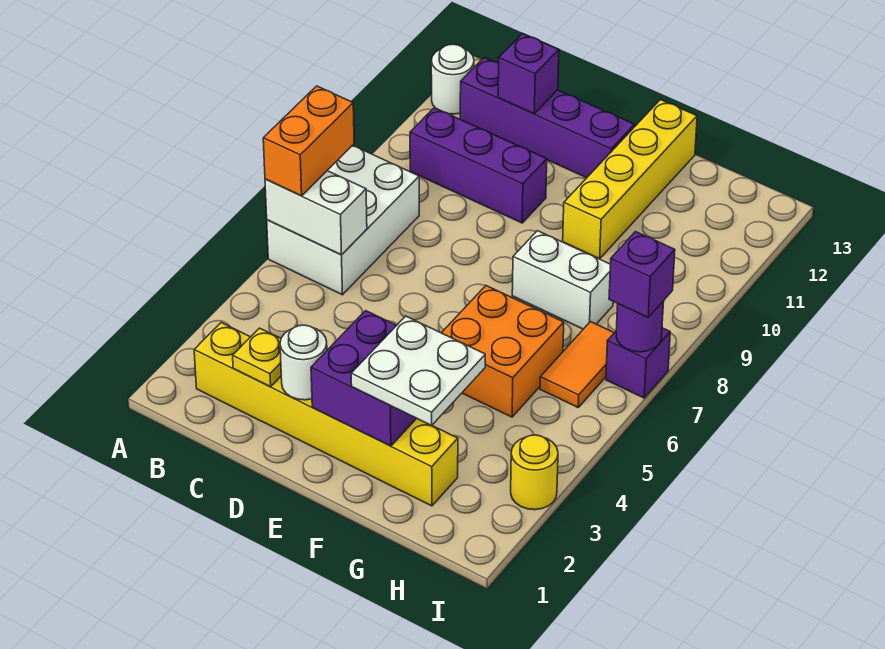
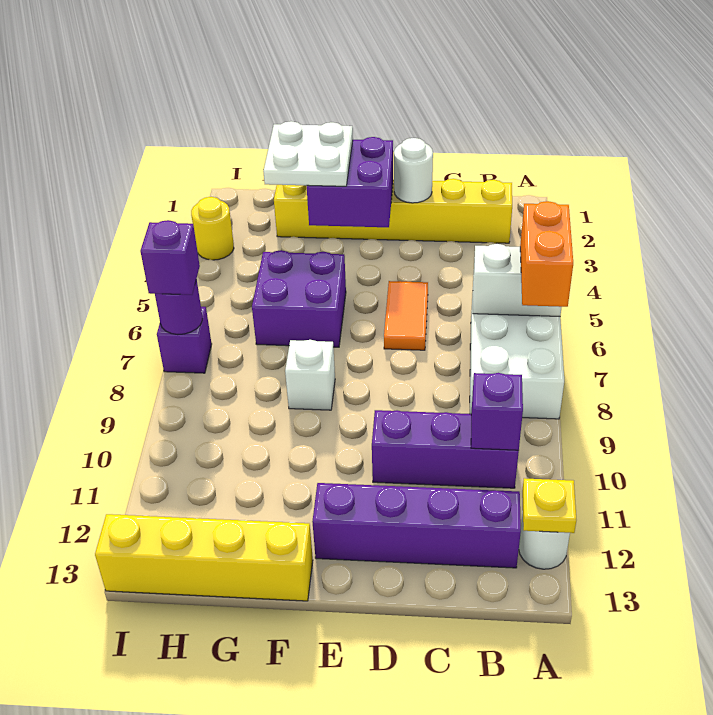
yellow plate C2 level 2 -> yellow plate A12 level 2
purple brick C12 level 2 -> purple brick B10 level 2
orange brick F5:G6 level 1 -> purple brick F5:G6 level 1
white brick F8:G8 level 1 -> white brick F8 level 1
yellow brick F10:F13 level 1 -> yellow brick F13:I13 level 1
orange tile H6:H7 level 1 -> orange tile D5:D6 level 1

